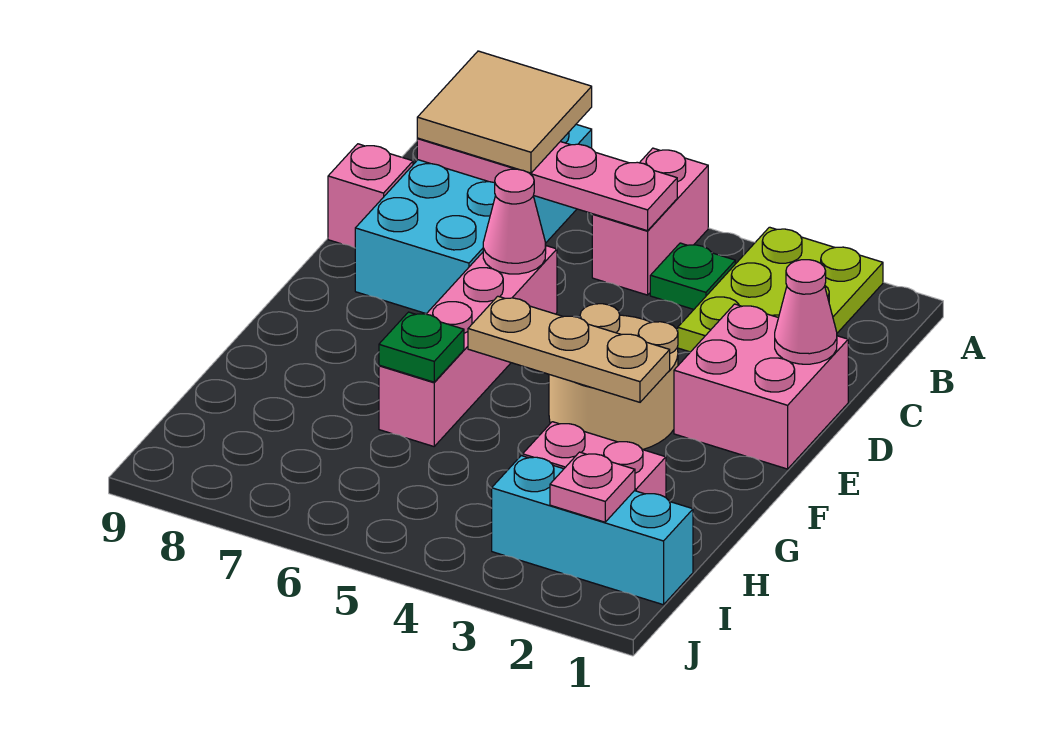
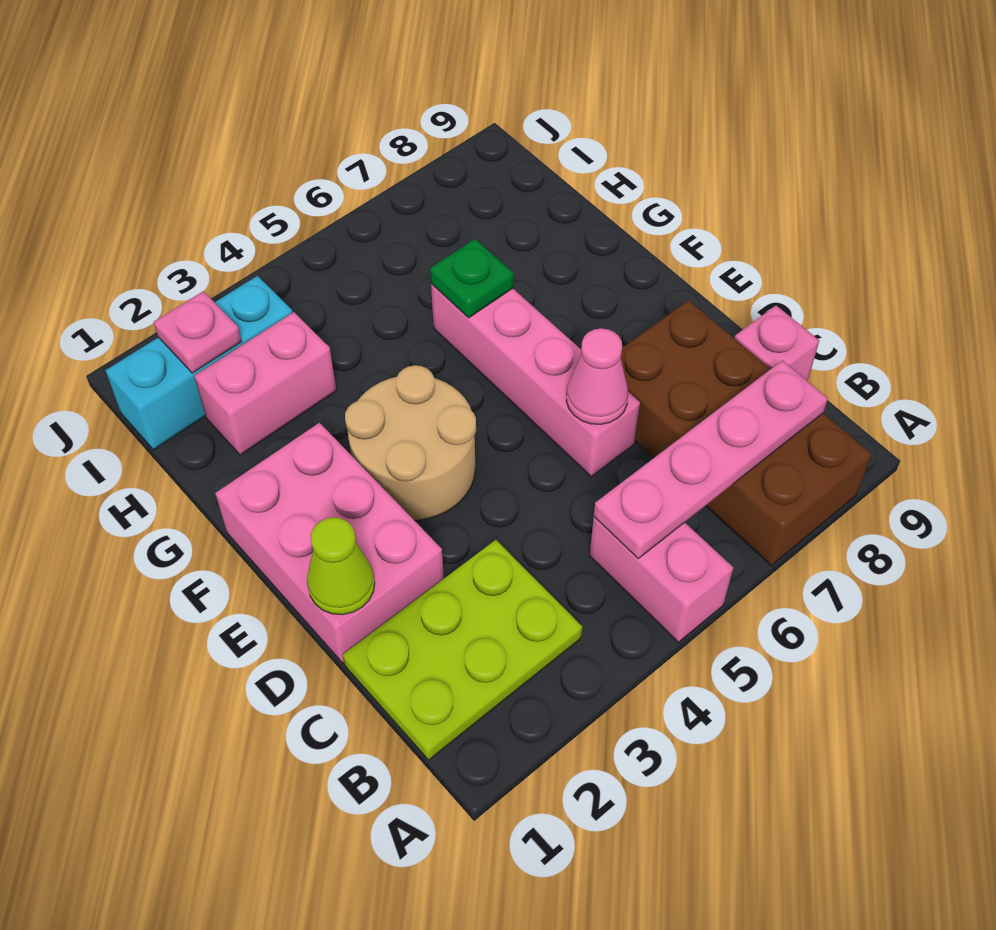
lime plate A2:C3 level 1 -> lime plate B1:C3 level 1
cyan brick A7:D8 level 1 -> brown brick A7:D8 level 1
tan tile A7:B8 level 3 -> none
green plate B4 level 1 -> none
pink brick D1:E2 level 1 -> pink brick D1:F2 level 1
pink cone D1 level 2 -> lime cone D1 level 2
tan plate F3:F5 level 2 -> none

